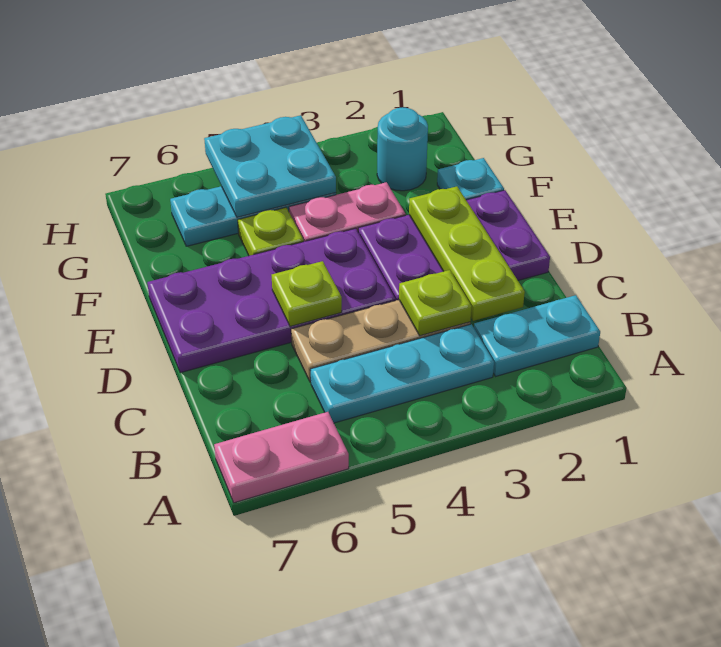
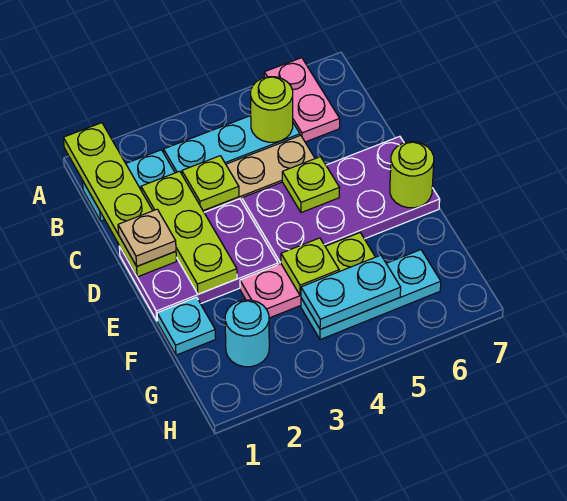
none -> lime plate A1:D1 level 2
pink plate A6:A7 level 1 -> pink plate A6:B6 level 1
none -> lime round brick B5 level 2
none -> tan plate D1 level 3
none -> lime round brick E7 level 2
none -> lime plate F4 level 2
cyan plate G4:H5 level 2 -> cyan plate G4:G5 level 2

